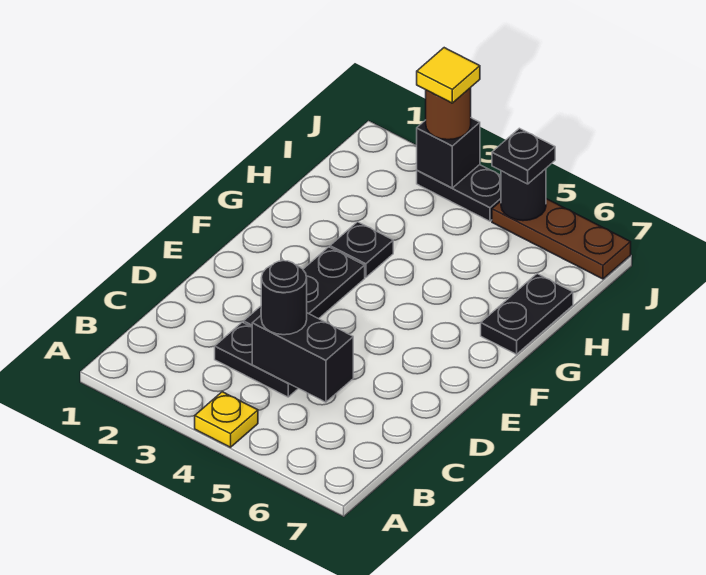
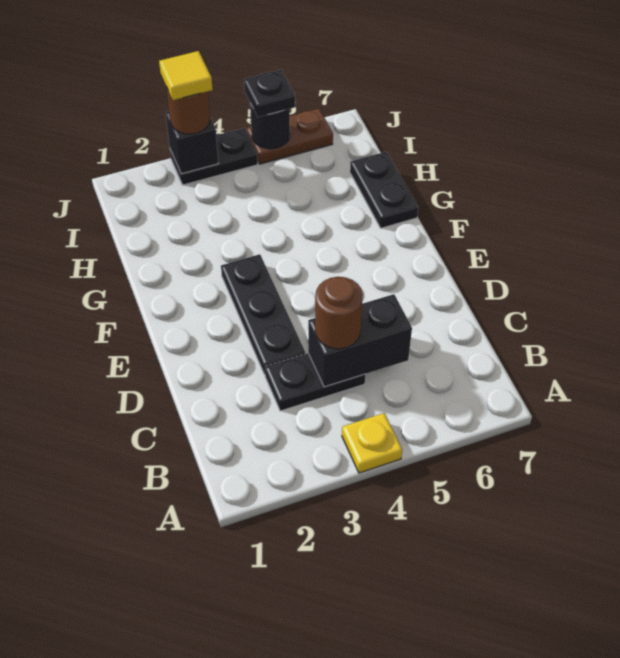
black round brick C4 level 3 -> brown round brick C4 level 3
black plate G3 level 1 -> none
brown plate J5:J7 level 1 -> brown plate J5:J6 level 1

